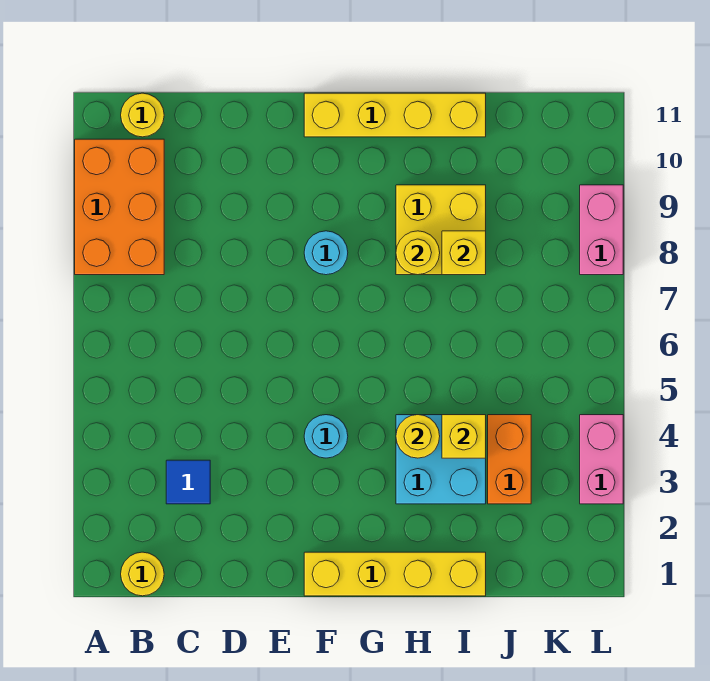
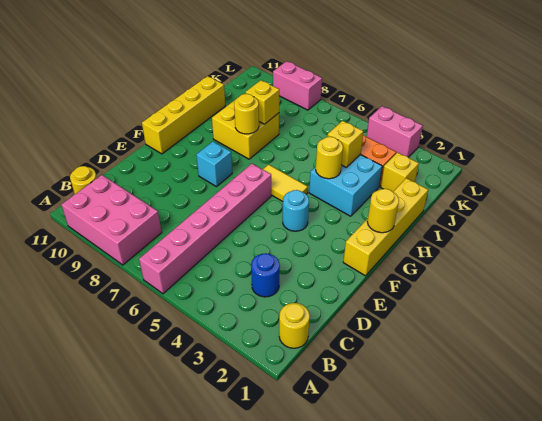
none -> pink brick A6:F6 level 1
orange brick A8:B10 level 1 -> pink brick A8:B10 level 1
blue tile C3 level 1 -> blue round brick C3 level 1
cyan round brick F8 level 1 -> cyan brick F8 level 1
none -> yellow round brick G1 level 2
none -> yellow tile G5:G6 level 1
none -> yellow brick J2 level 1

